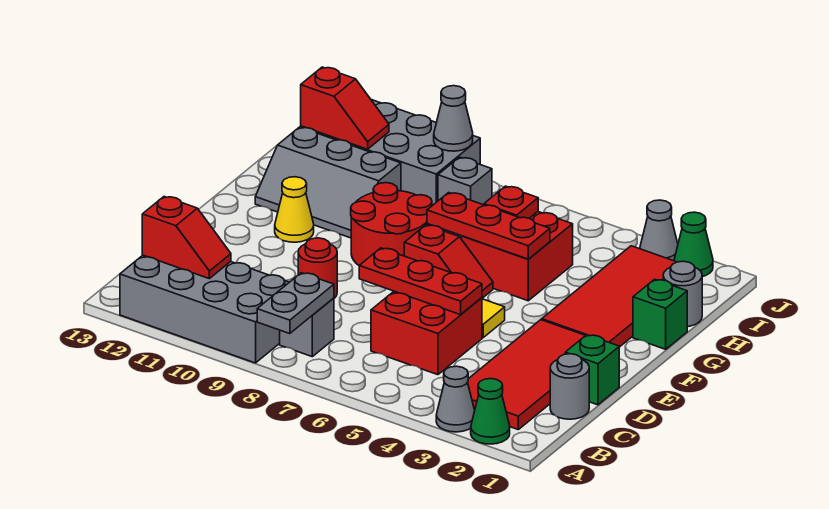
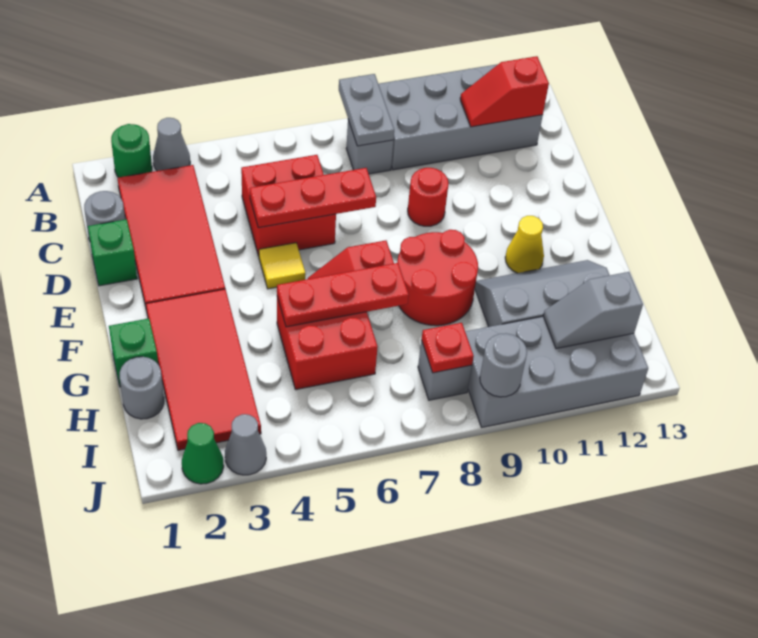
green cone A2 level 1 -> green round brick A2 level 1
red plate H6 level 2 -> red plate I8 level 2
red slope I11:I12 level 2 top 12 -> grey slope I11:I12 level 2 top 12
grey cone J9 level 2 -> grey round brick J9 level 2

